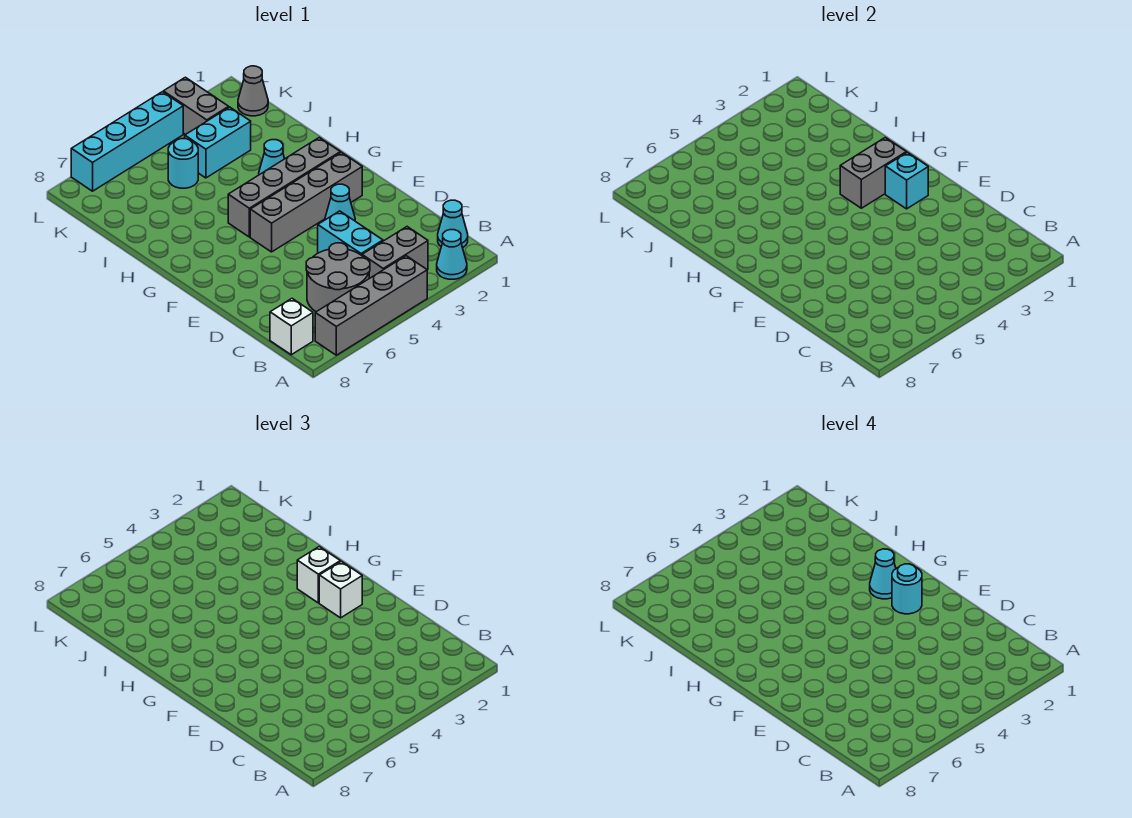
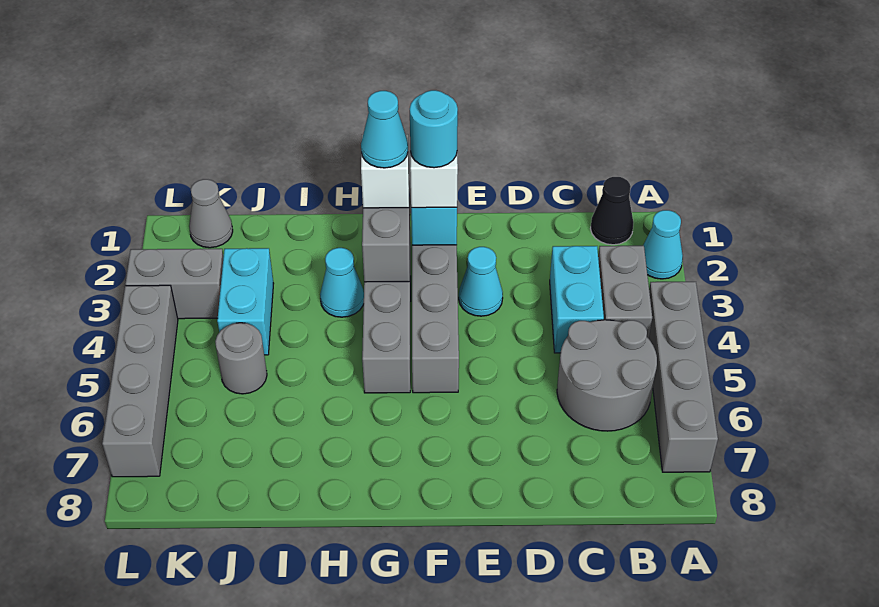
cyan cone B1 level 1 -> black cone B1 level 1
white brick B8 level 1 -> none
cyan brick C4:D4 level 1 -> cyan brick C3:C4 level 1
cyan round brick J5 level 1 -> grey round brick J5 level 1
cyan brick L4:L7 level 1 -> grey brick L4:L7 level 1

